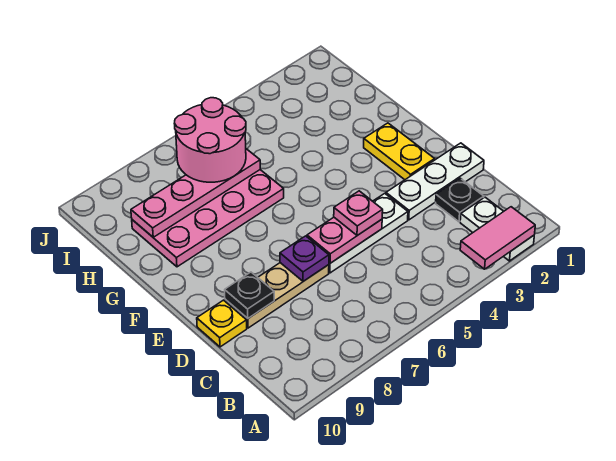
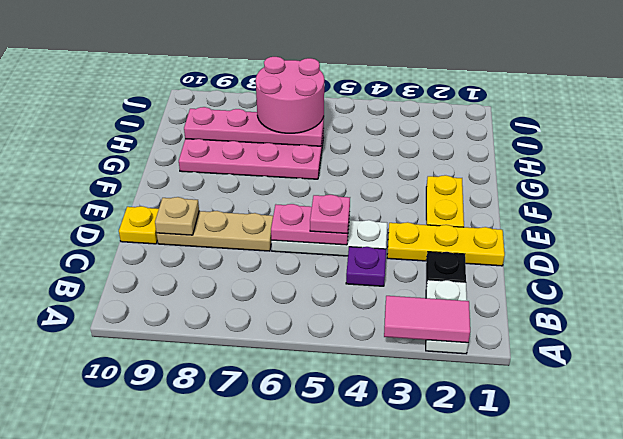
white plate D1:D3 level 1 -> yellow plate D1:D3 level 1
purple plate D7 level 2 -> purple plate C4 level 1
black plate D9 level 2 -> tan plate D9 level 2

